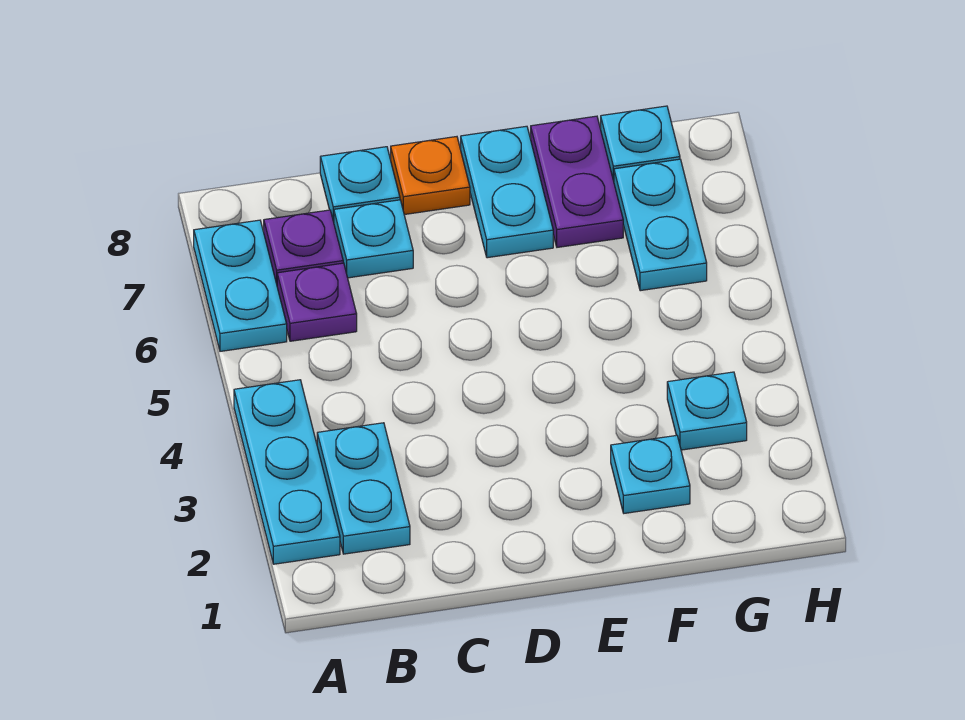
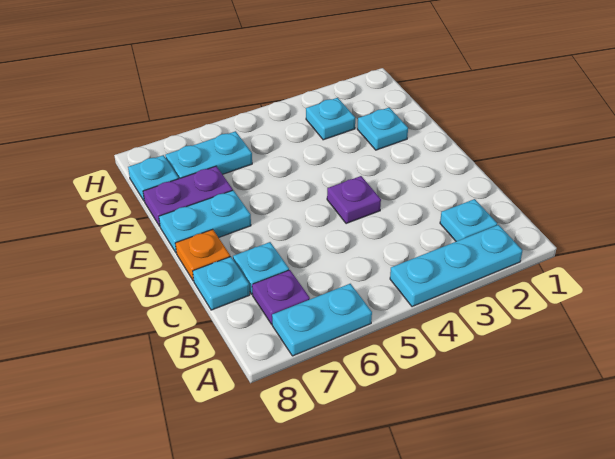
cyan plate B2:B3 level 1 -> cyan plate B2 level 1
purple plate B6 level 1 -> purple plate D4 level 1

